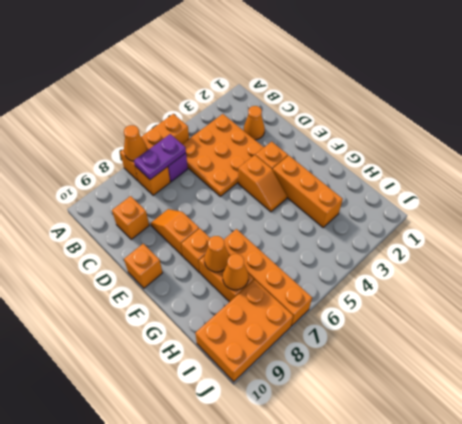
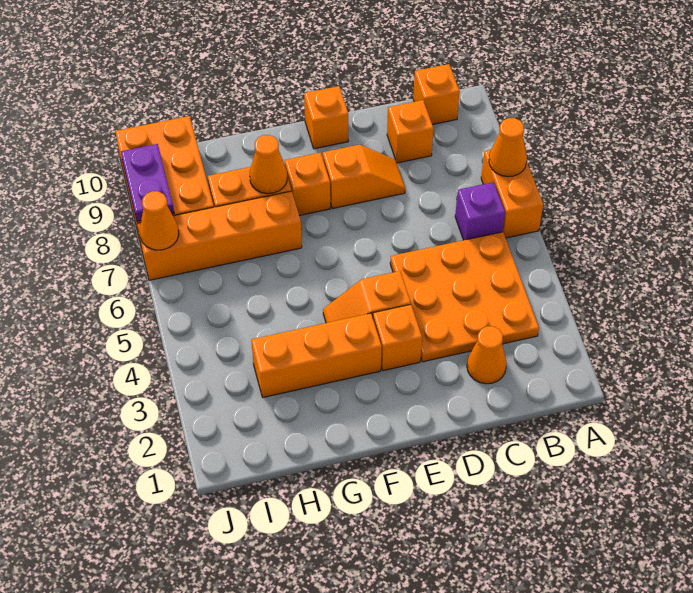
orange brick A5:A7 level 1 -> orange brick A6:A7 level 1
purple plate B6:B7 level 2 -> purple plate J8:J9 level 2
orange brick B7 level 1 -> orange brick B10 level 1
orange cone H8 level 2 -> orange cone J7 level 2

